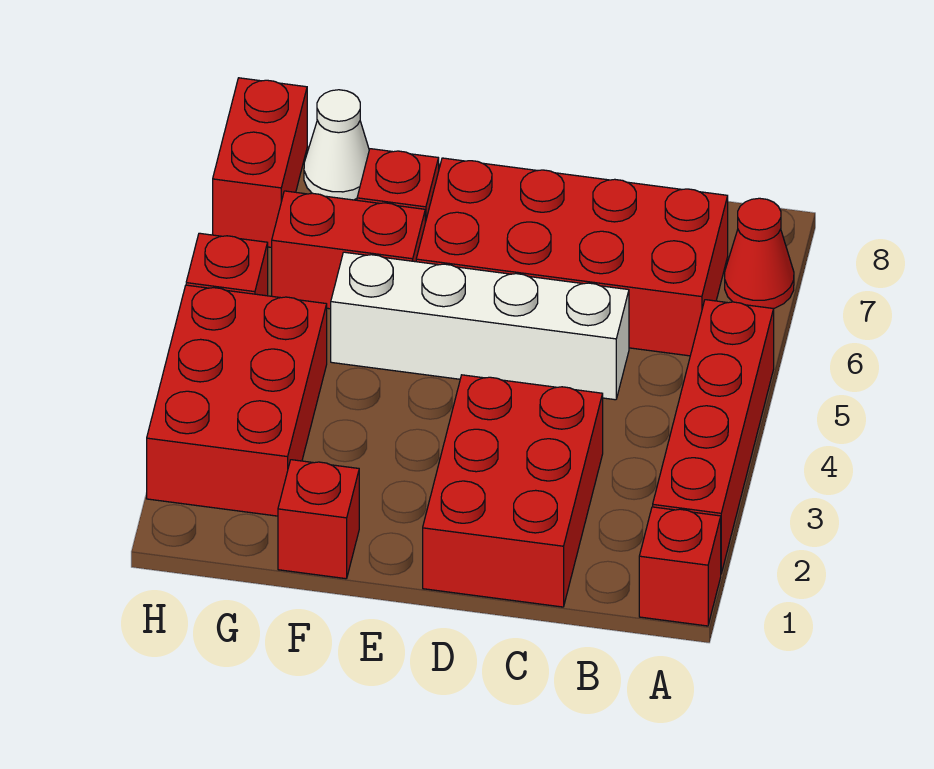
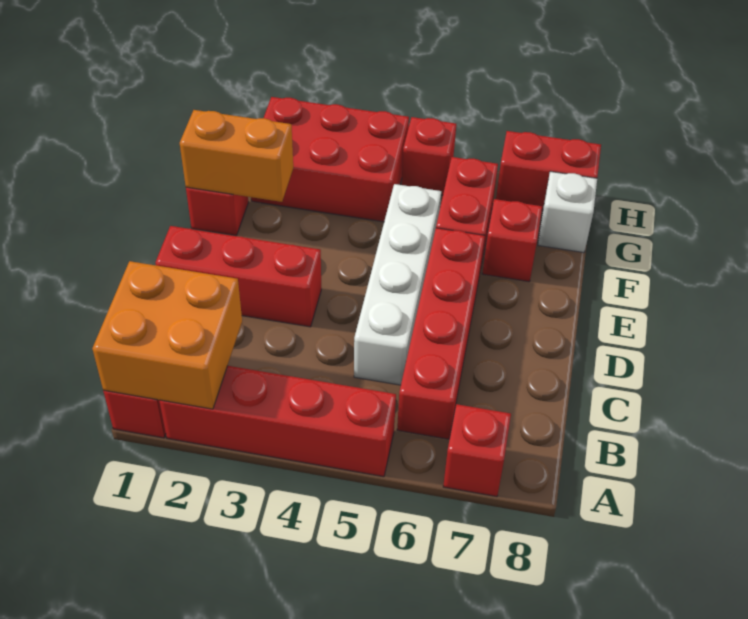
none -> orange brick A1:B2 level 2
red cone A7 level 1 -> red brick A7 level 1
red brick B6:E7 level 1 -> red brick B6:E6 level 1
red brick C1:D3 level 1 -> red brick D1:D3 level 1
none -> orange brick F1:F2 level 2
white cone G8 level 1 -> white brick G8 level 1

